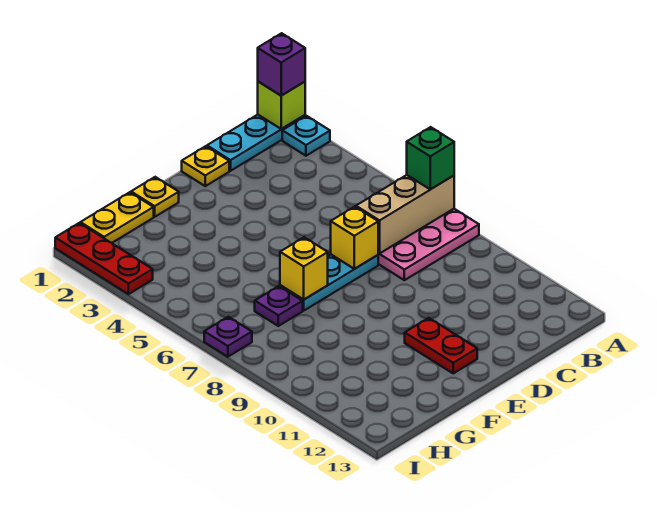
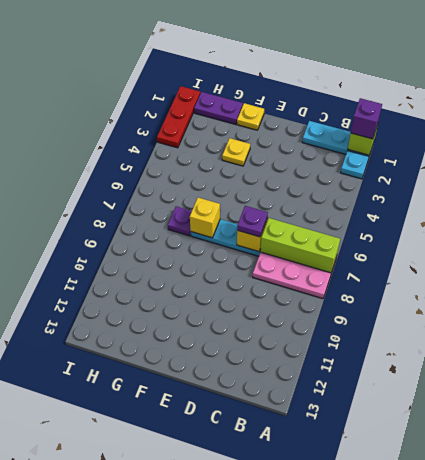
tan brick A7:C7 level 2 -> lime brick A7:C7 level 2
green brick A7 level 3 -> none
yellow plate D1 level 1 -> yellow plate F3 level 1
red plate E11:E12 level 1 -> none
yellow plate G1:H1 level 1 -> purple plate G1:H1 level 1
purple plate I7 level 1 -> purple plate D7 level 3

